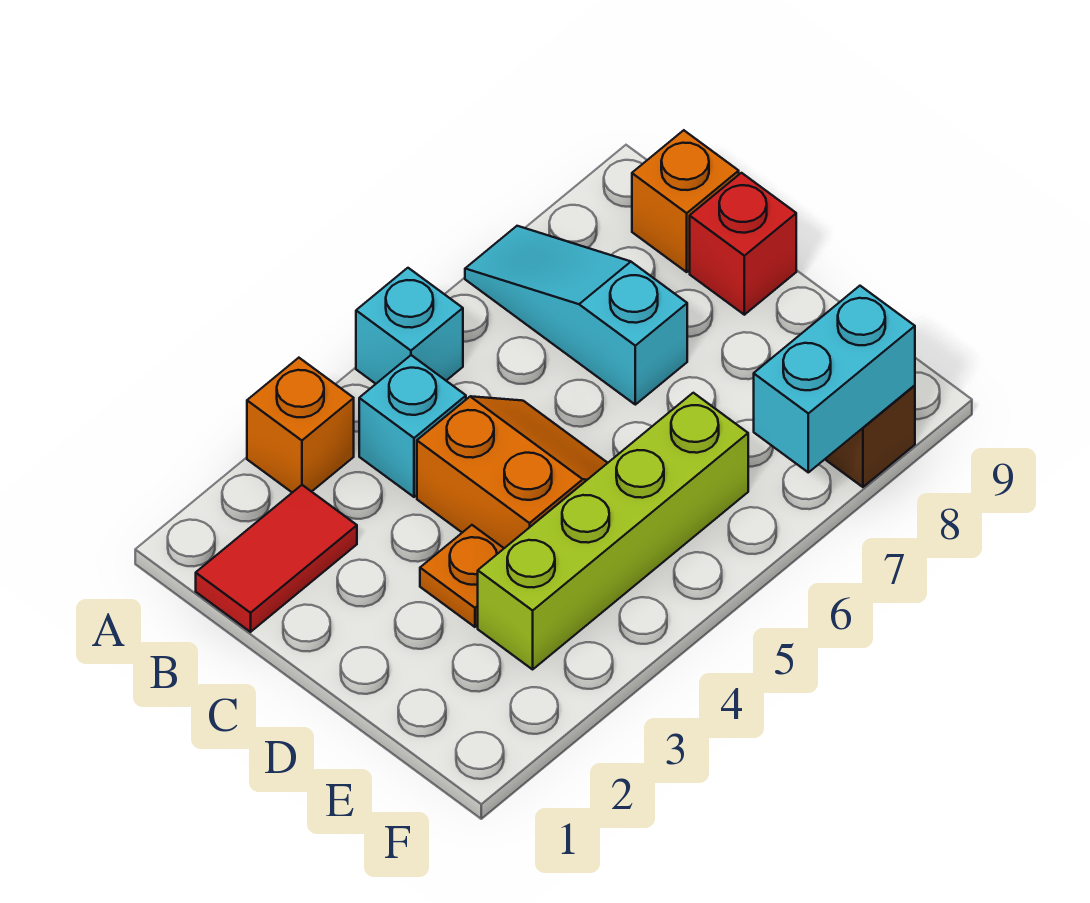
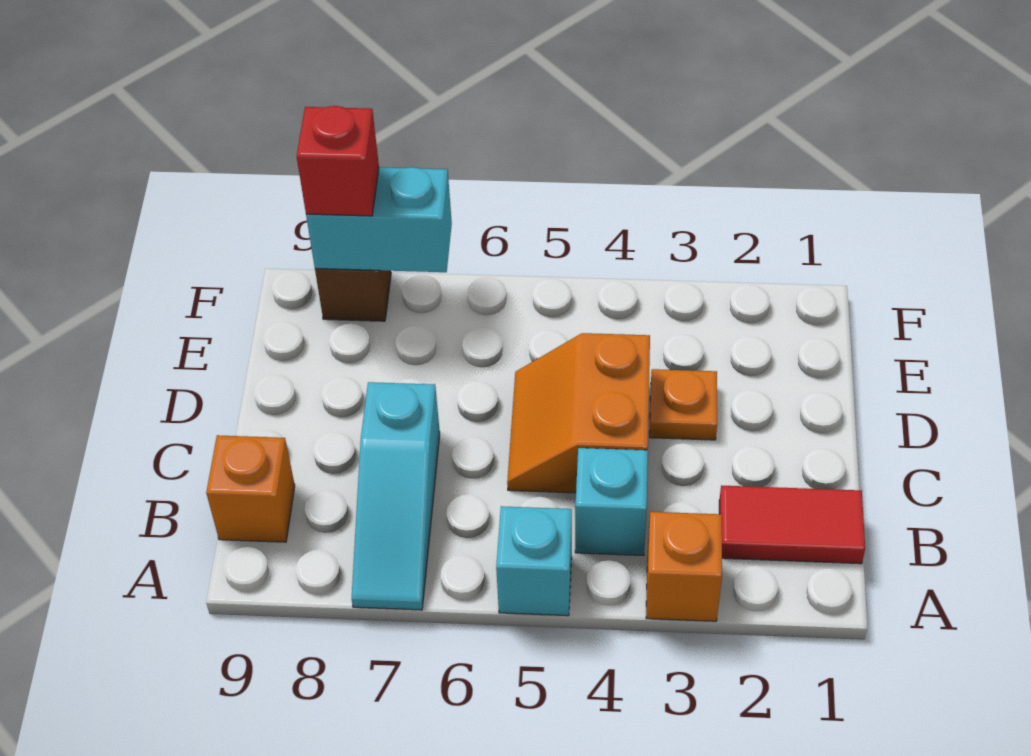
red brick C9 level 1 -> red brick F8 level 3
lime brick E3:E6 level 1 -> none

